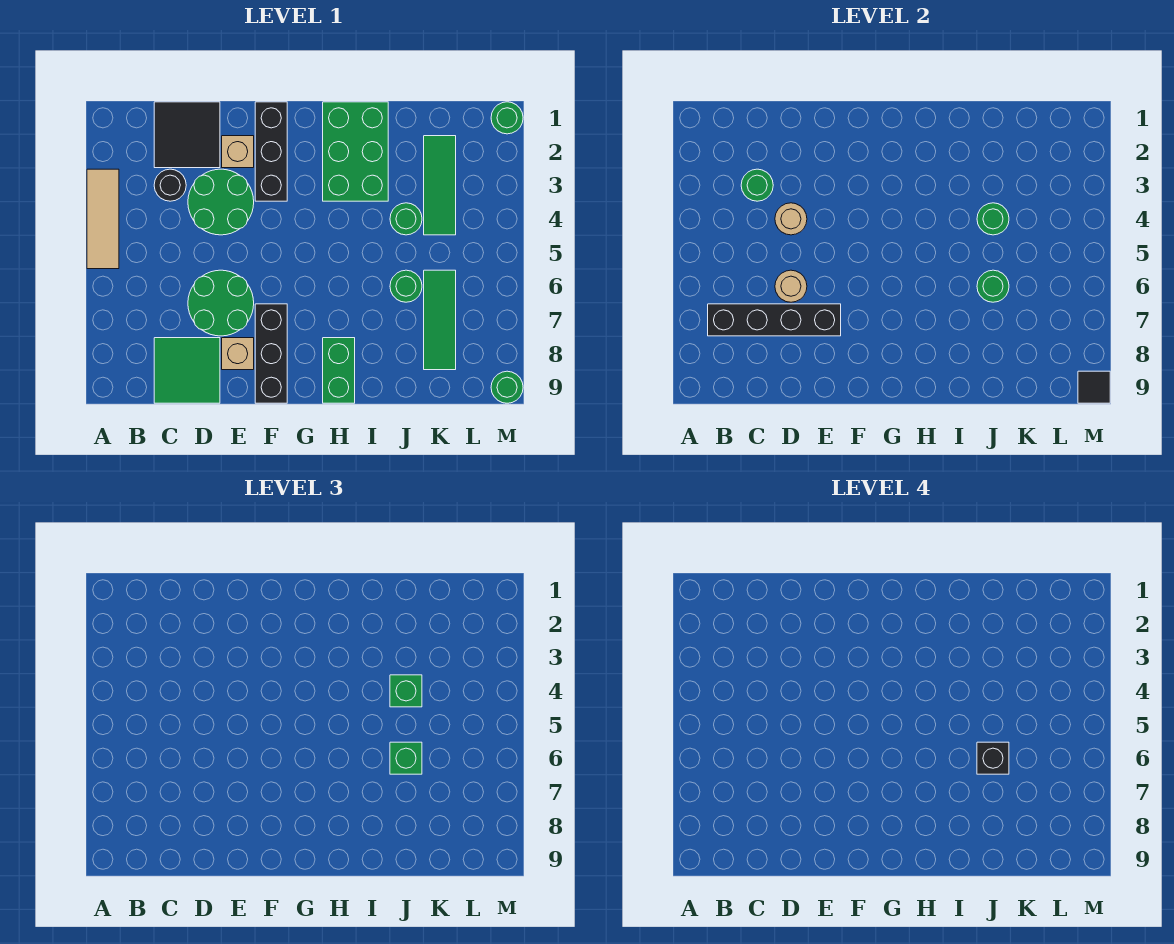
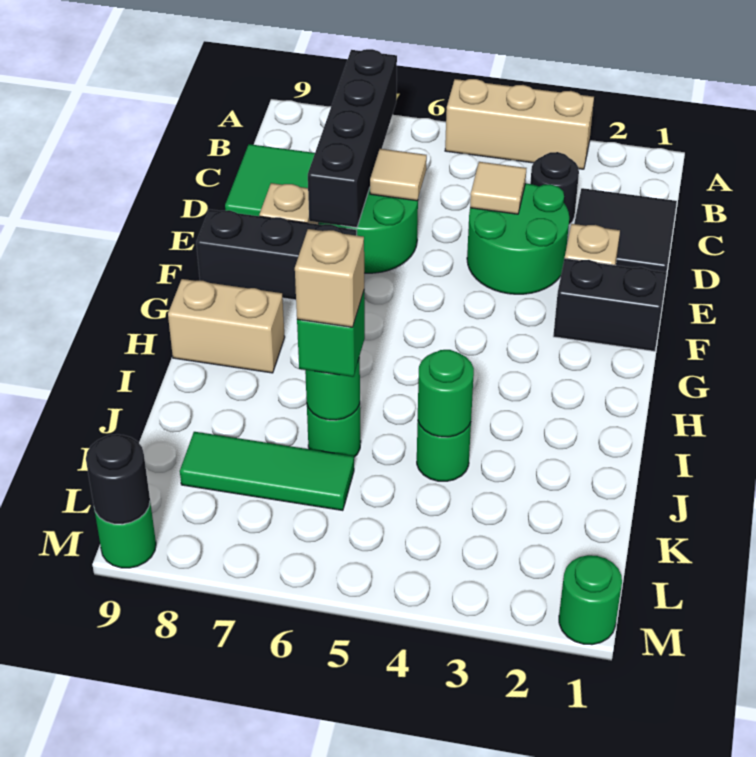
tan tile A3:A5 level 1 -> tan brick A3:A5 level 1
green round brick C3 level 2 -> none
tan round brick D4 level 2 -> tan tile D4 level 2
tan round brick D6 level 2 -> tan tile D6 level 2
black brick F1:F3 level 1 -> black brick F1:F2 level 1
green brick H1:I3 level 1 -> none
green brick H8:H9 level 1 -> tan brick H8:H9 level 1
green brick J4 level 3 -> none
black brick J6 level 4 -> tan brick J6 level 4
green tile K2:K4 level 1 -> none
black tile M9 level 2 -> black round brick M9 level 2

